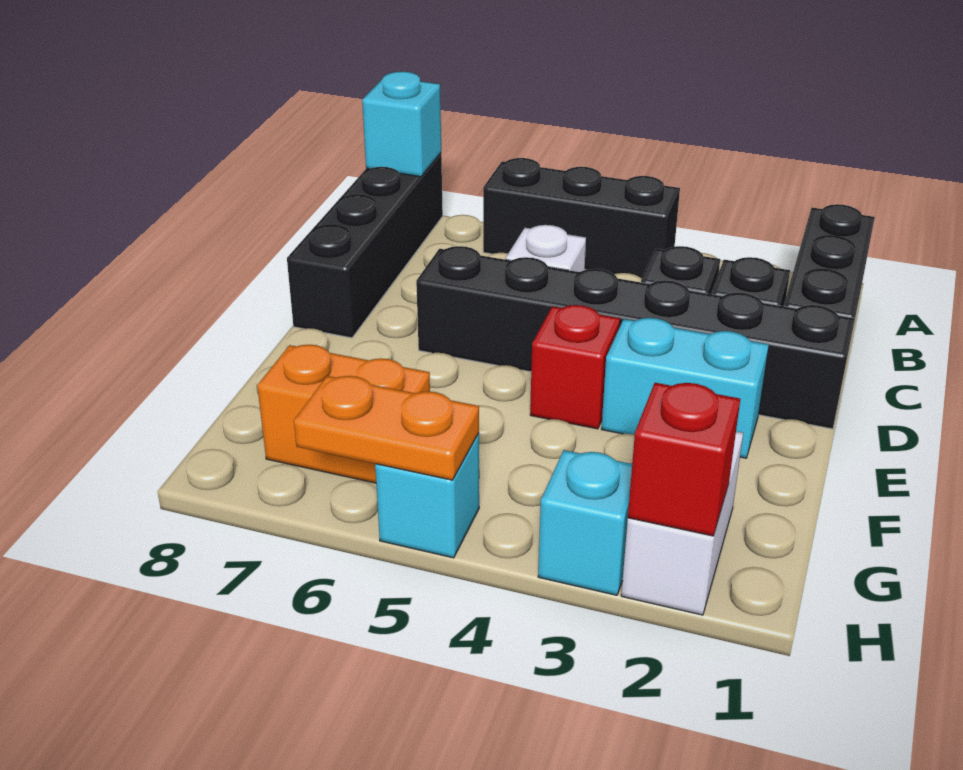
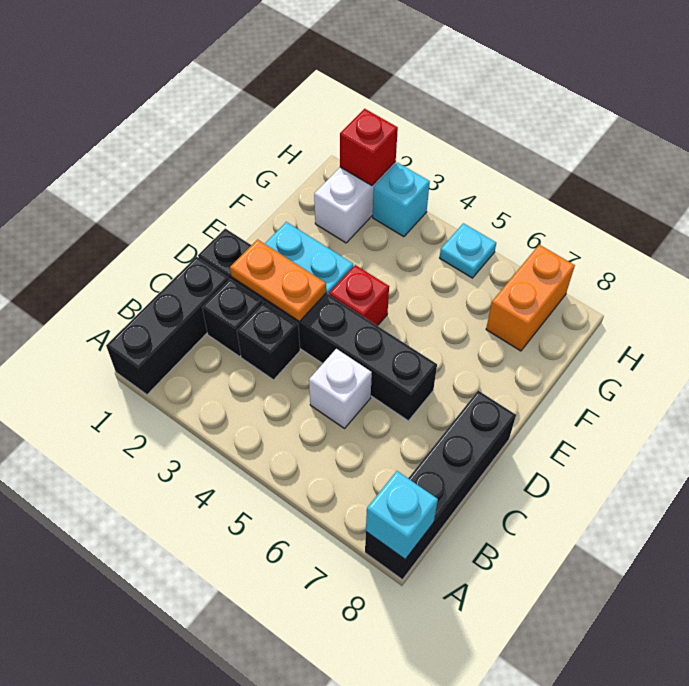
black brick A4:A6 level 1 -> none
orange brick G6:G7 level 1 -> orange brick G7:H7 level 1
cyan brick H5 level 1 -> cyan plate H5 level 1
orange plate H5:H6 level 2 -> orange plate D2:D3 level 2

